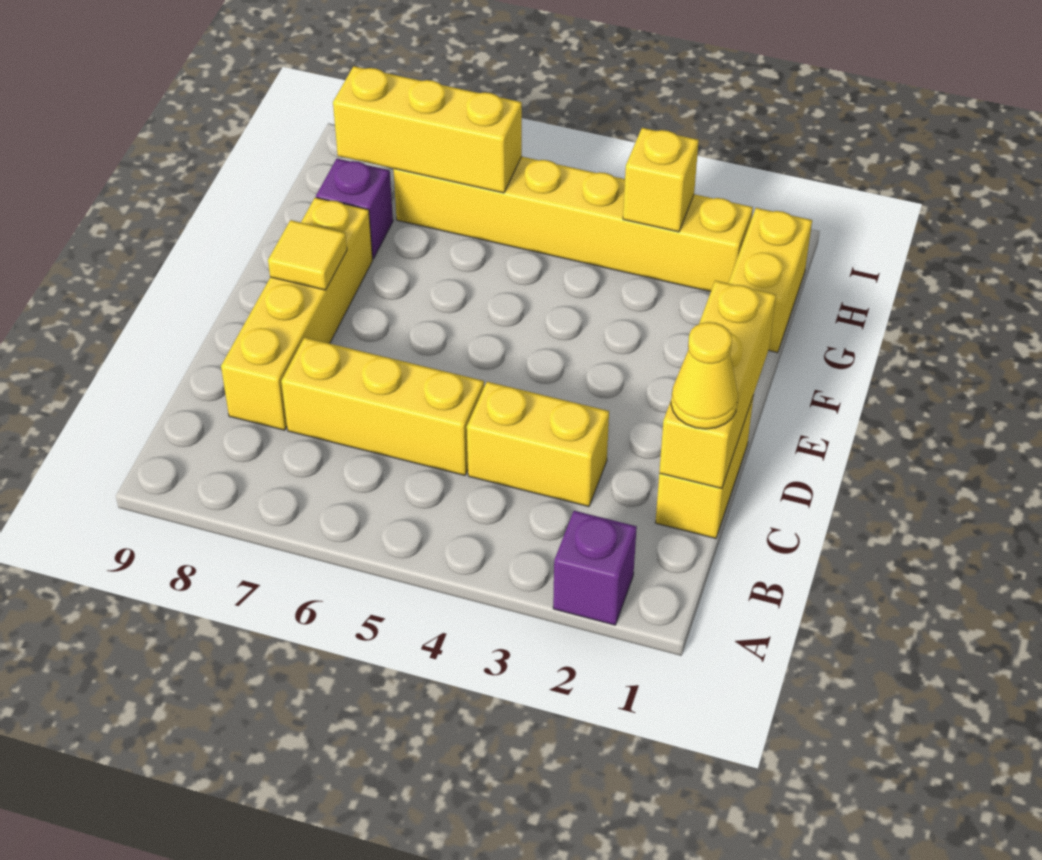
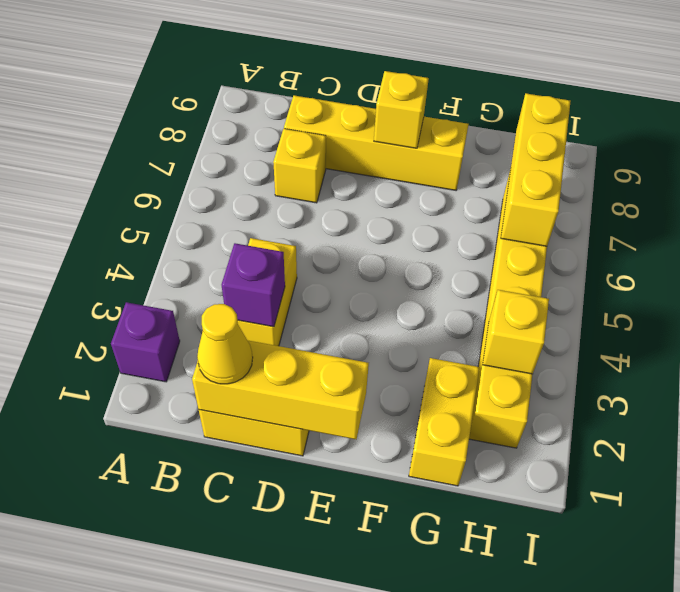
yellow brick C5:C7 level 1 -> yellow brick C7 level 1
yellow tile E8 level 2 -> yellow brick E8 level 2
yellow brick G1:H1 level 1 -> yellow brick G1:G2 level 1
purple brick G8 level 1 -> purple brick C3 level 2

